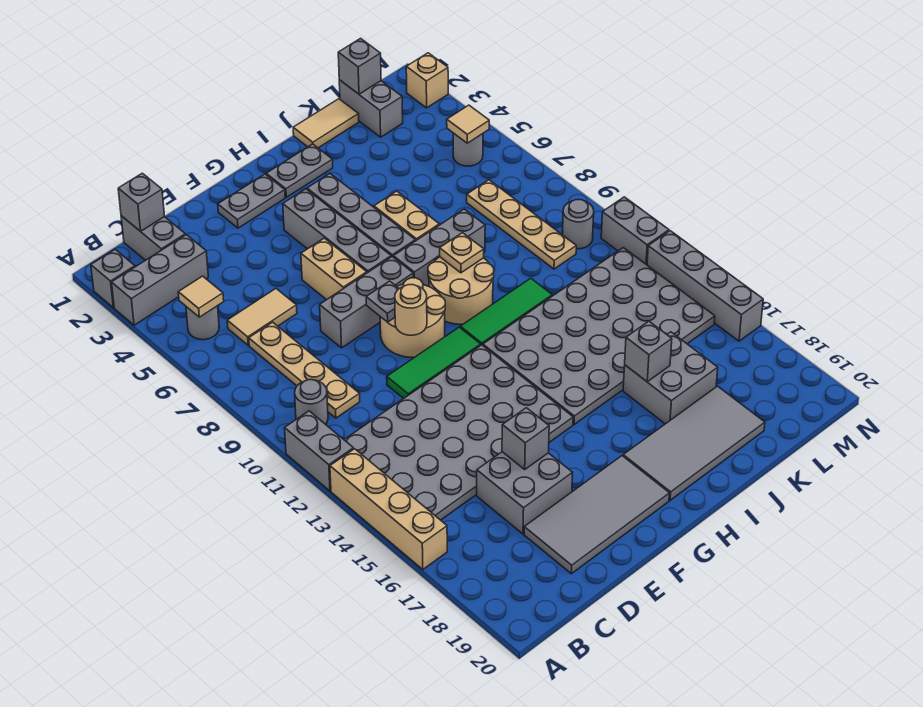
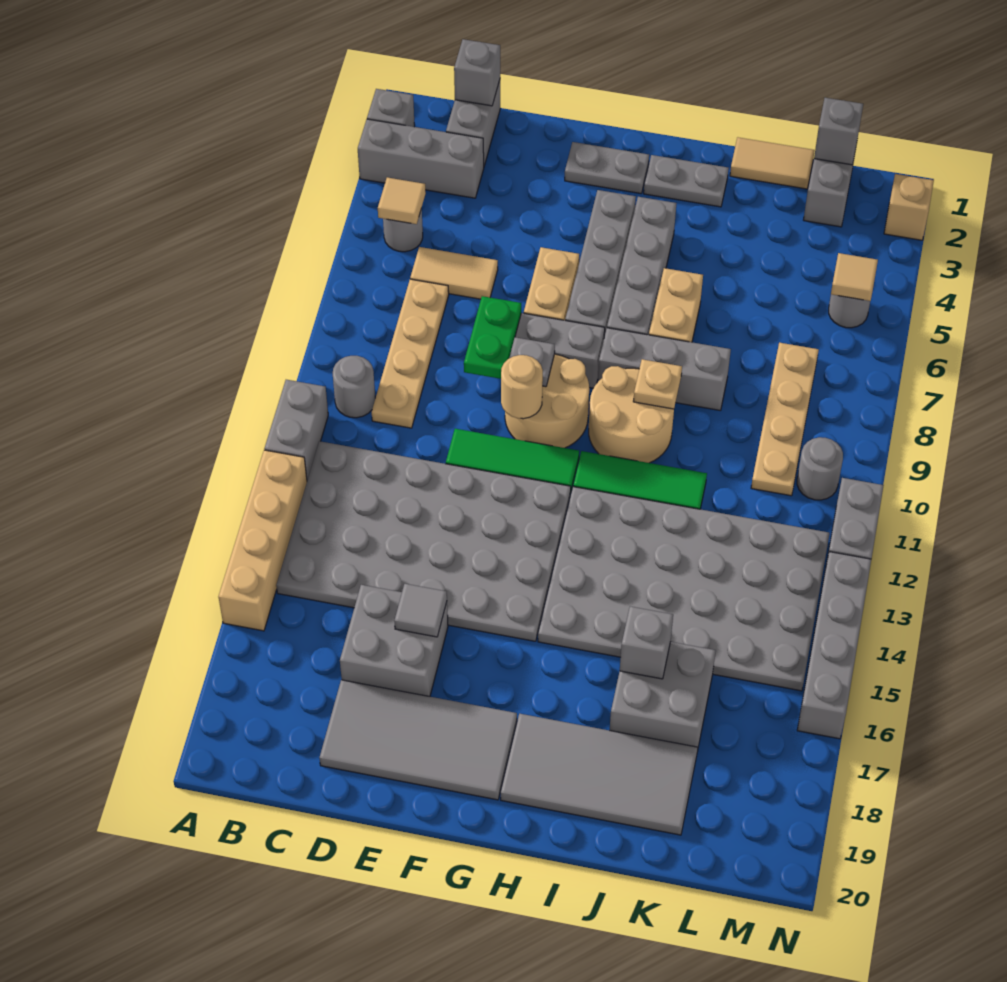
none -> green plate E8:E9 level 2
grey brick E16 level 2 -> grey tile E16 level 2

